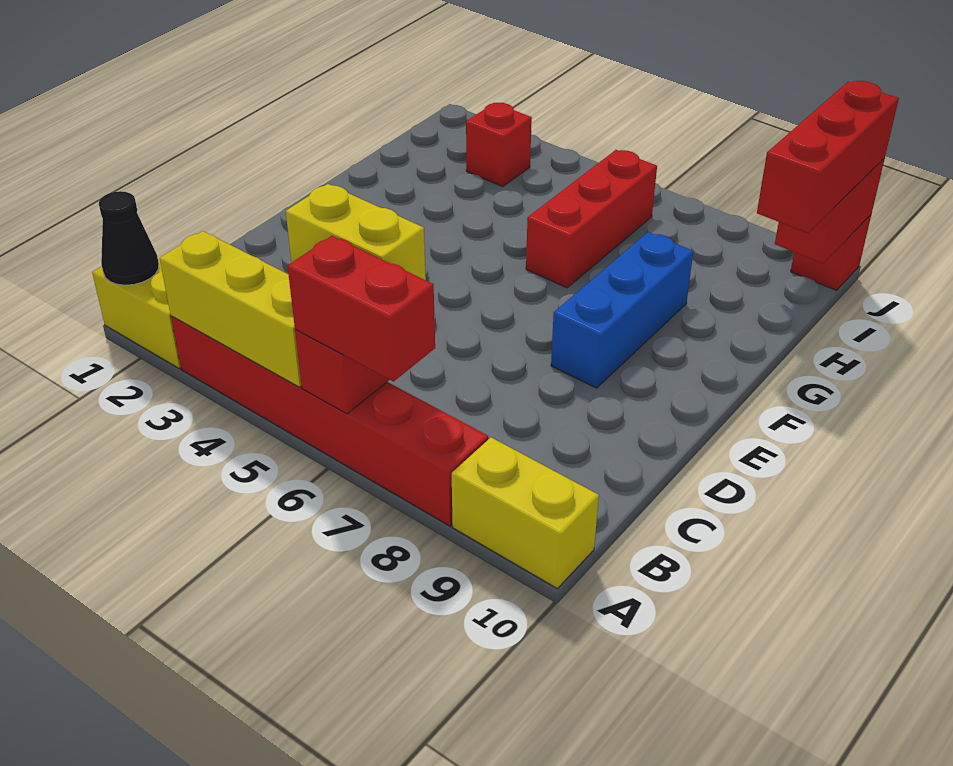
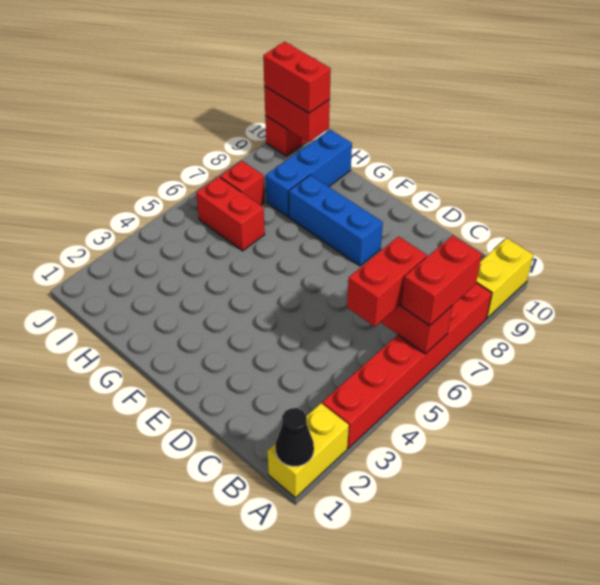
yellow brick A3:A5 level 2 -> none
yellow brick B5:B6 level 3 -> red brick B5:B6 level 3
red brick G6:I6 level 1 -> red brick H6:I6 level 1
none -> blue brick H8:H10 level 1
red brick H10:J10 level 3 -> red brick I10:J10 level 3
red brick I3 level 1 -> red brick I7 level 1

